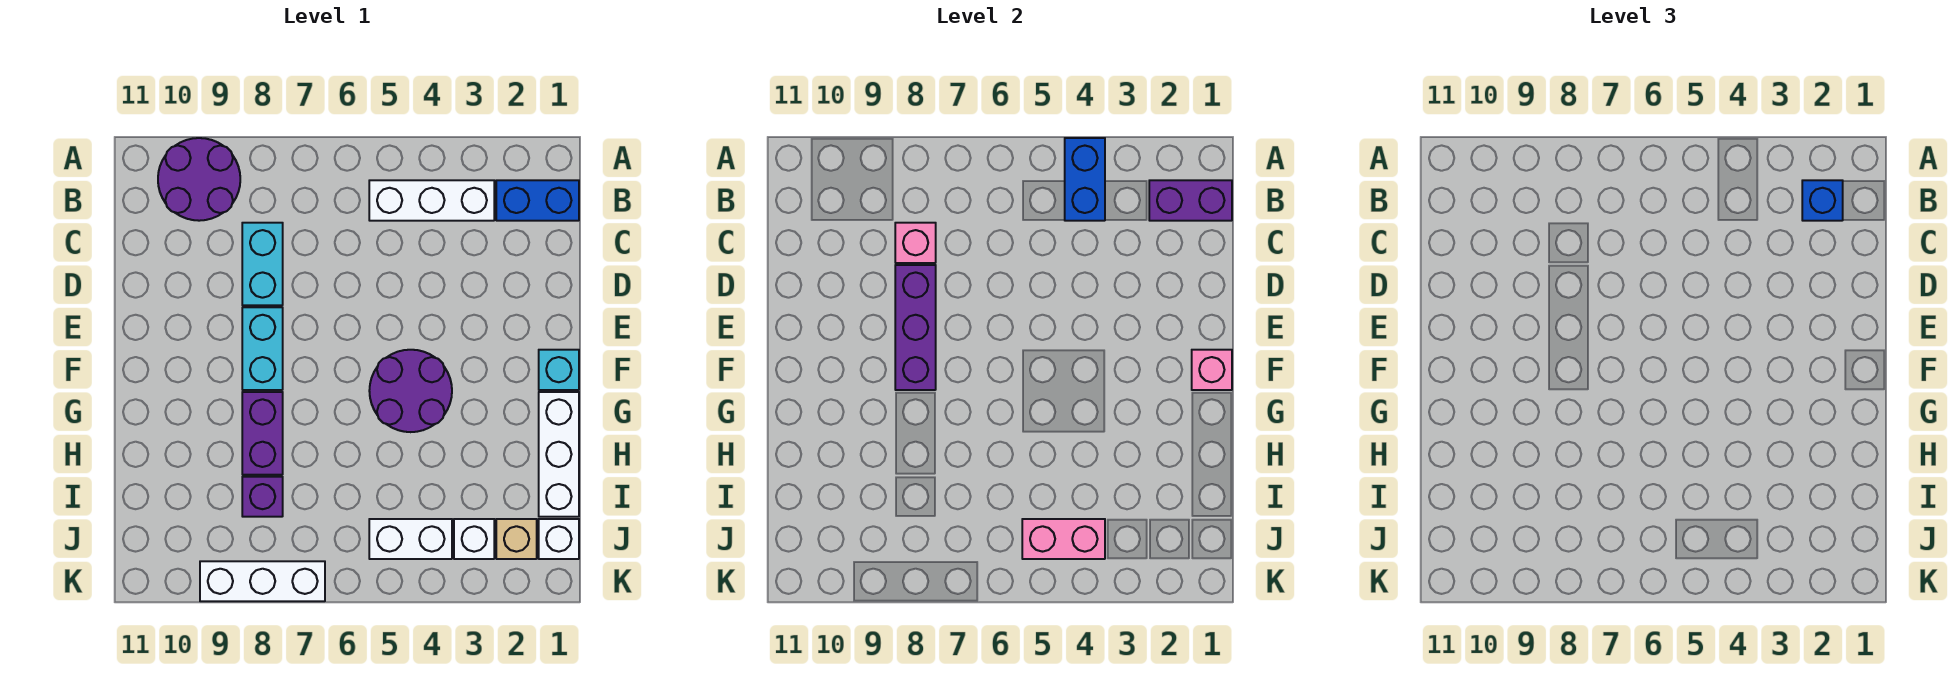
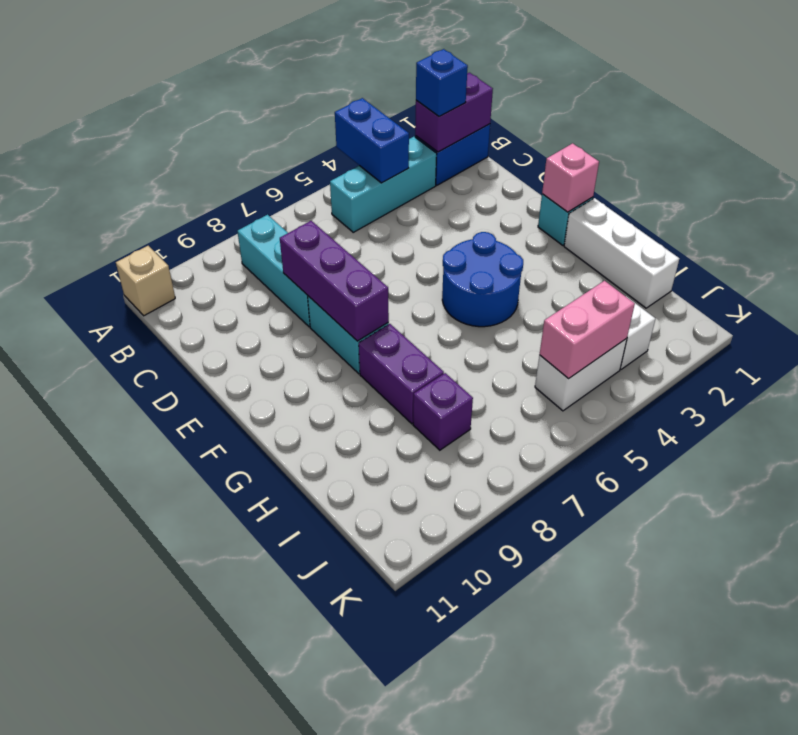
purple round brick A9:B10 level 1 -> none
white brick B3:B5 level 1 -> cyan brick B3:B5 level 1
cyan brick C8:D8 level 1 -> cyan brick B8:D8 level 1
pink brick C8 level 2 -> none
purple round brick F4:G5 level 1 -> blue round brick F4:G5 level 1
white brick J1 level 1 -> none
tan brick J2 level 1 -> tan brick A11 level 1
white brick K7:K9 level 1 -> none

